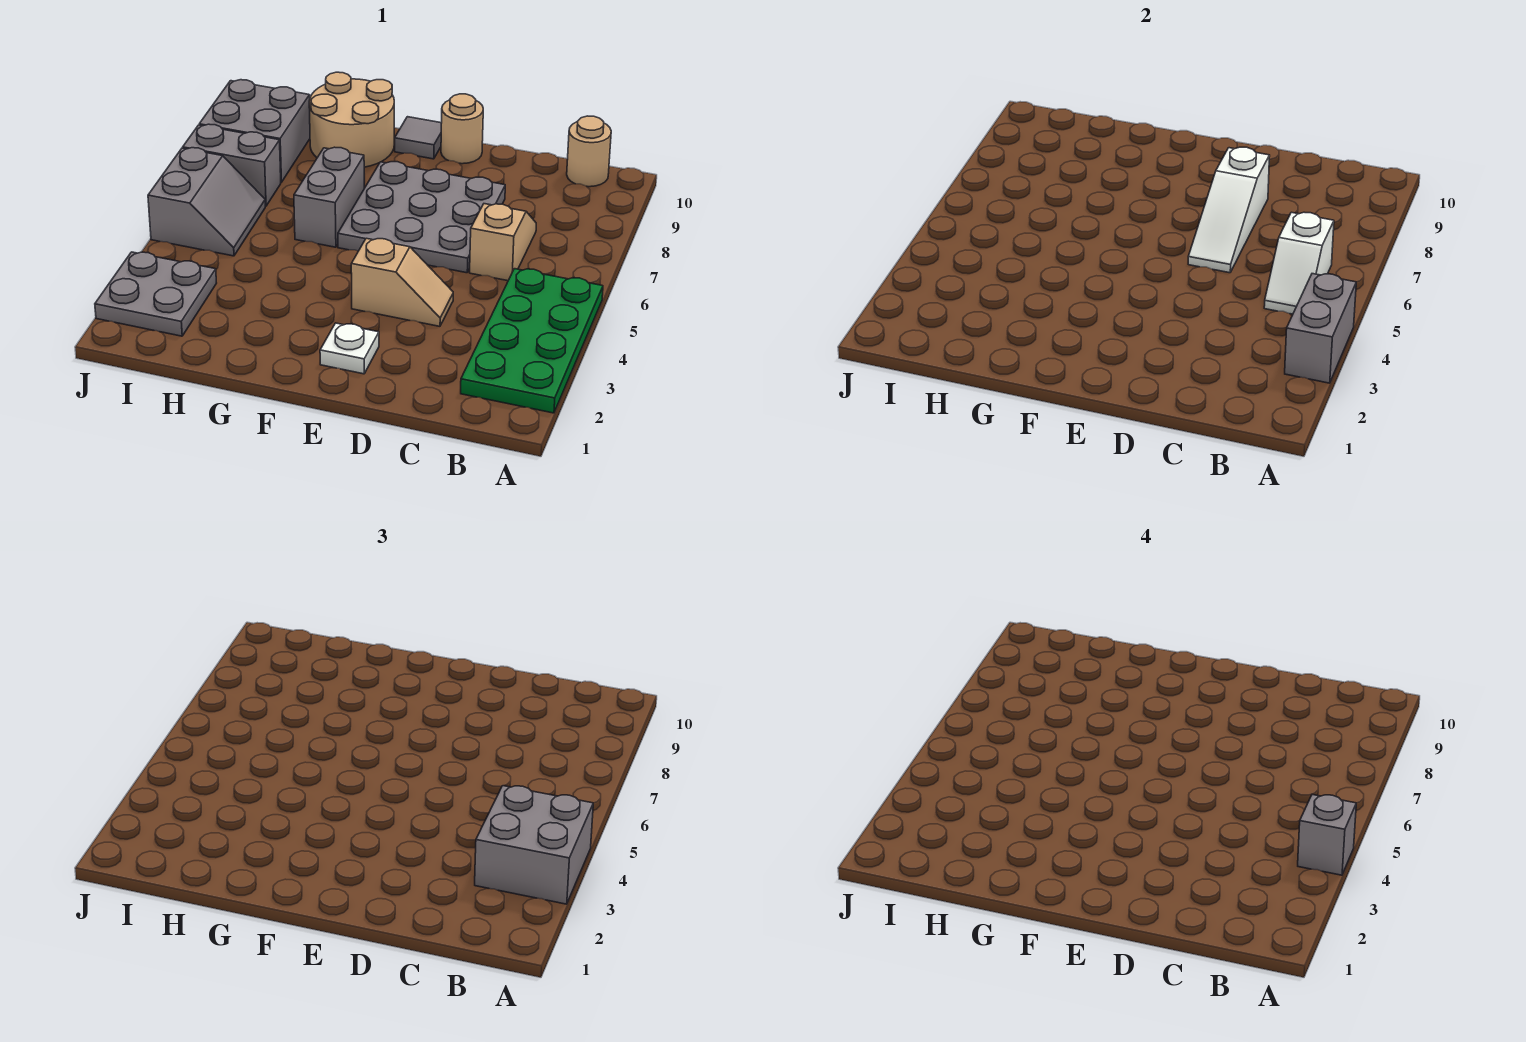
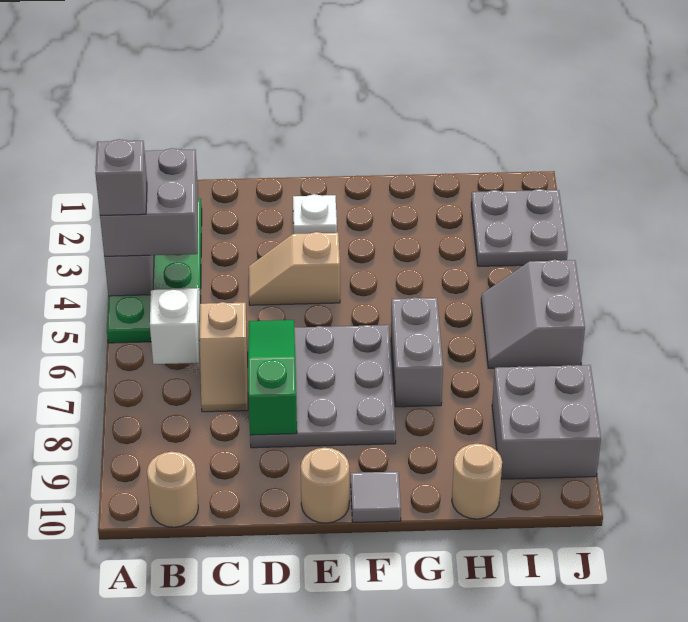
white slope D6:D8 level 2 top 8 -> green slope D6:D8 level 2 top 8
tan round brick G9:H10 level 1 -> tan round brick H10 level 1
grey brick I7:J7 level 1 -> none

